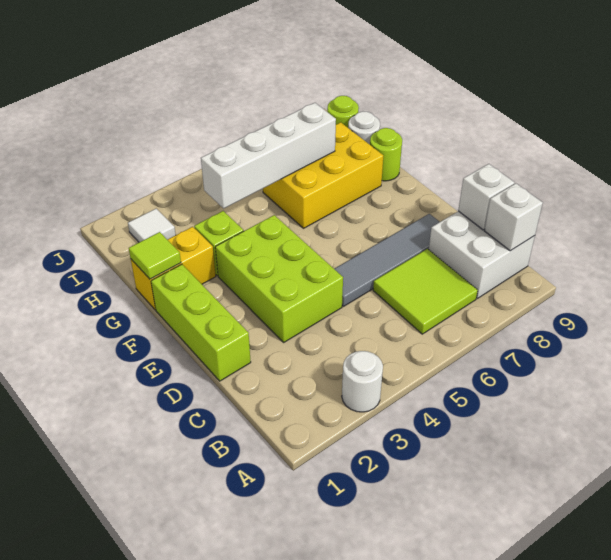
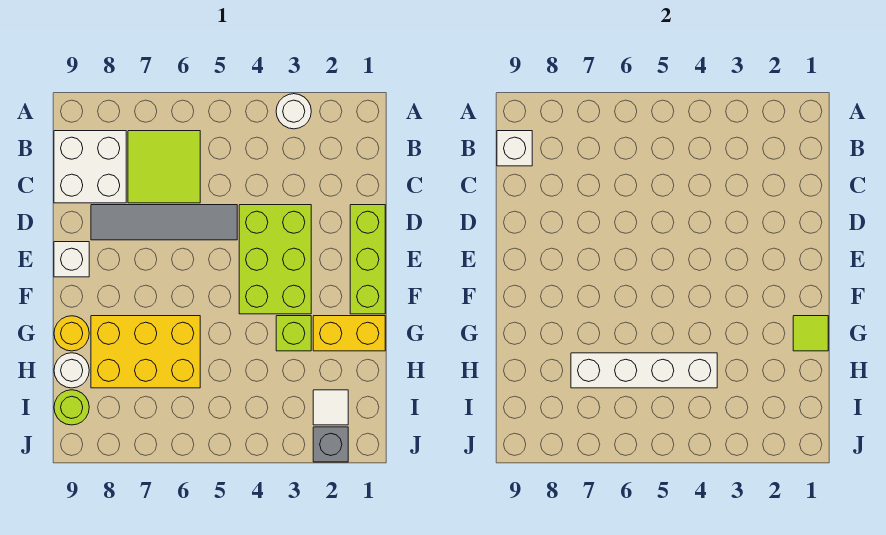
white brick C9 level 2 -> white brick E9 level 1
lime round brick G9 level 1 -> yellow round brick G9 level 1
none -> grey brick J2 level 1

